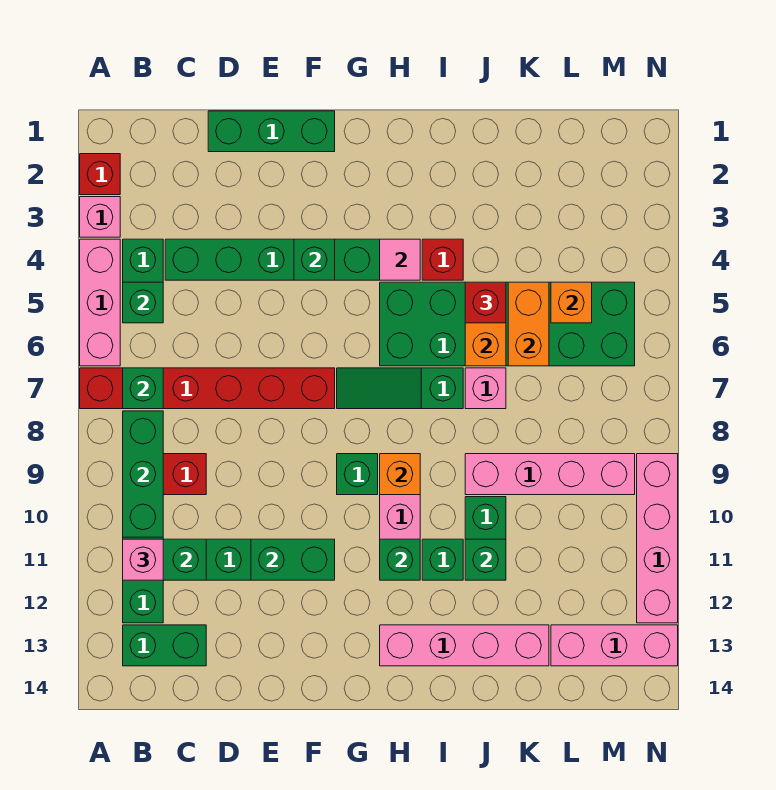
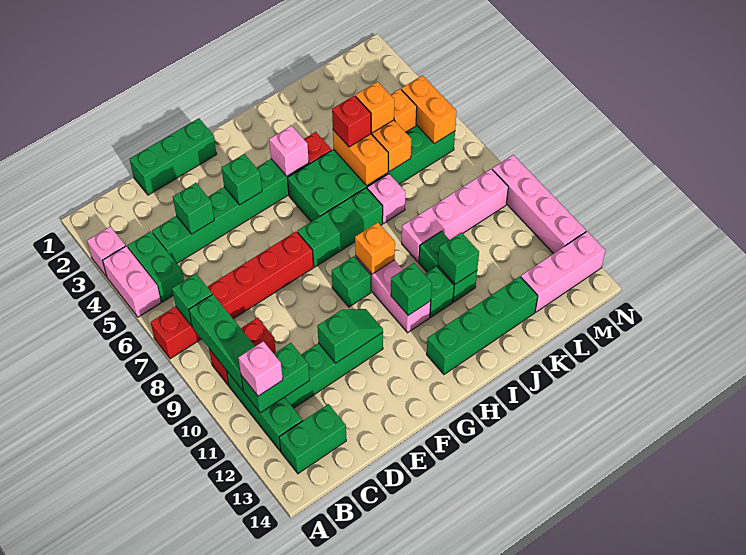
red brick A2 level 1 -> none
pink brick A4:A6 level 1 -> pink brick A4:A5 level 1
green brick B5 level 2 -> green brick D4 level 2
green brick E11:F11 level 2 -> green slope E11:F11 level 2 top E
green slope G7:I7 level 1 top I -> green brick G7:I7 level 1
pink tile H4 level 2 -> pink brick H4 level 2
pink brick H13:K13 level 1 -> green brick H13:K13 level 1
none -> orange brick K5 level 3
none -> orange brick M5:M6 level 2

